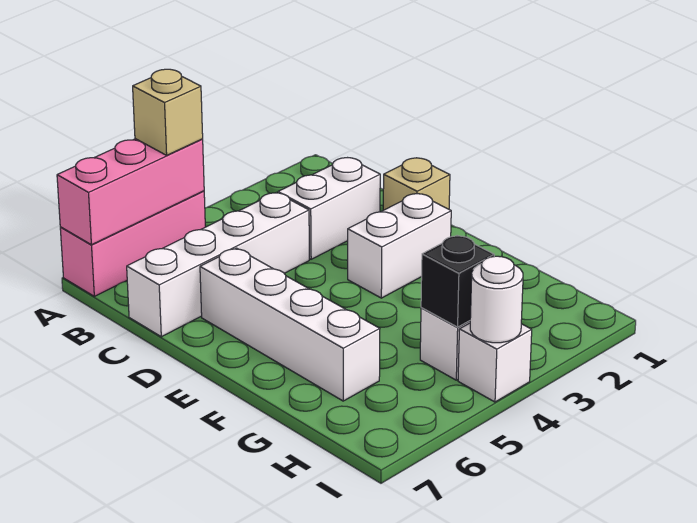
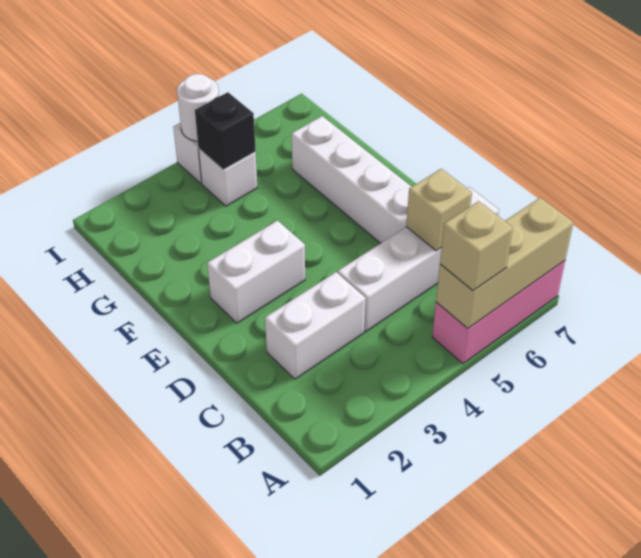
pink brick A5:A7 level 2 -> tan brick A5:A7 level 2
tan brick D1 level 1 -> tan brick C6 level 2

